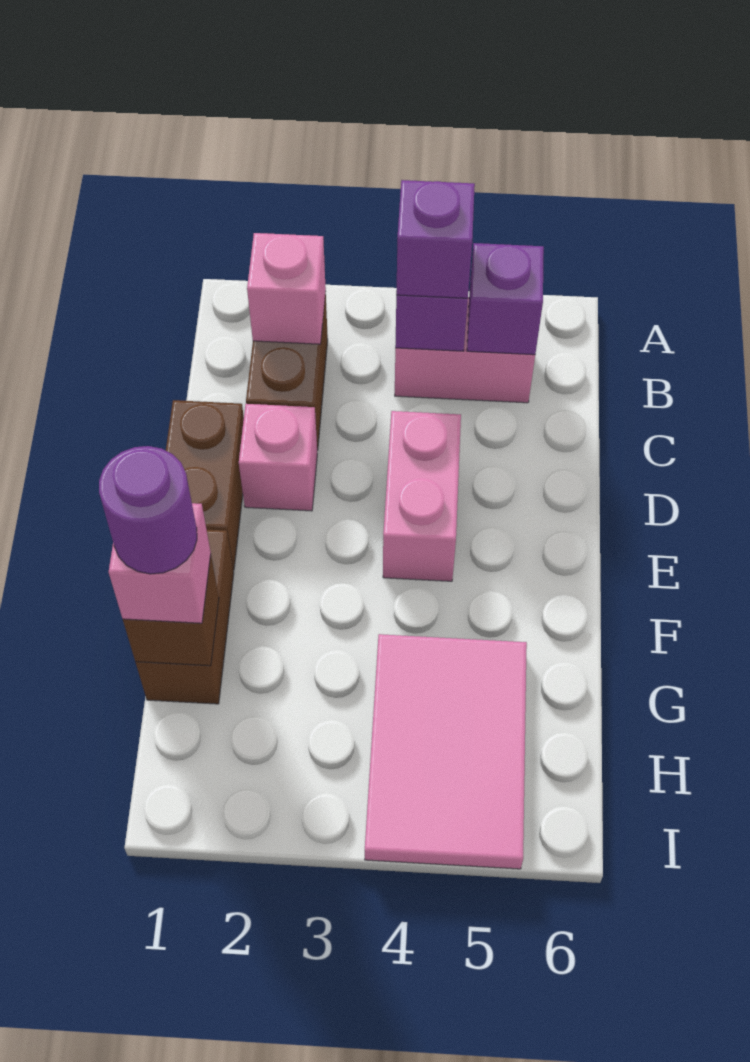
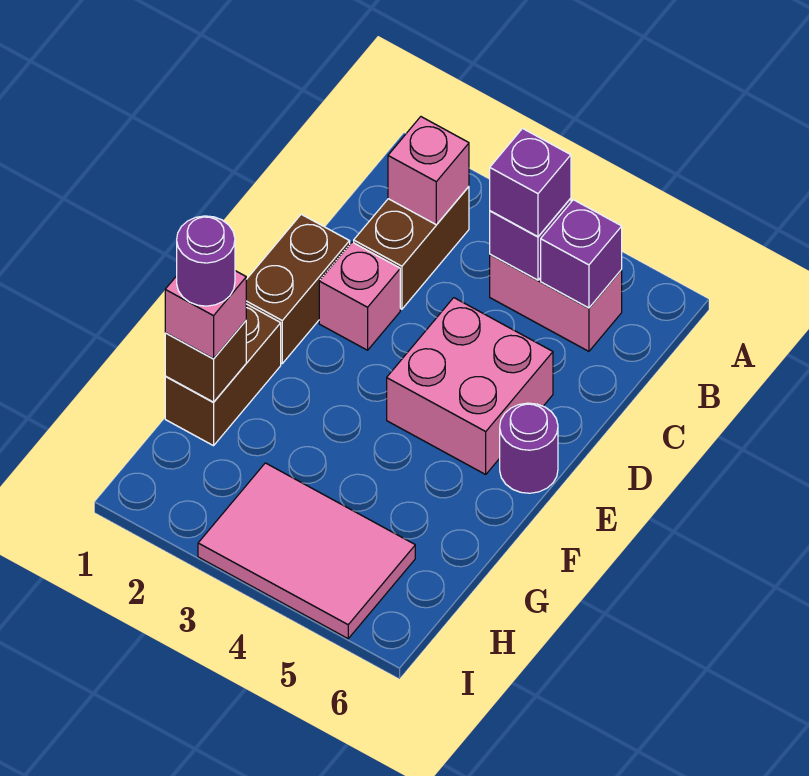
pink brick D4:E4 level 1 -> pink brick D4:E5 level 1
none -> purple round brick E6 level 1
pink tile G4:I5 level 1 -> pink tile H3:I5 level 1

